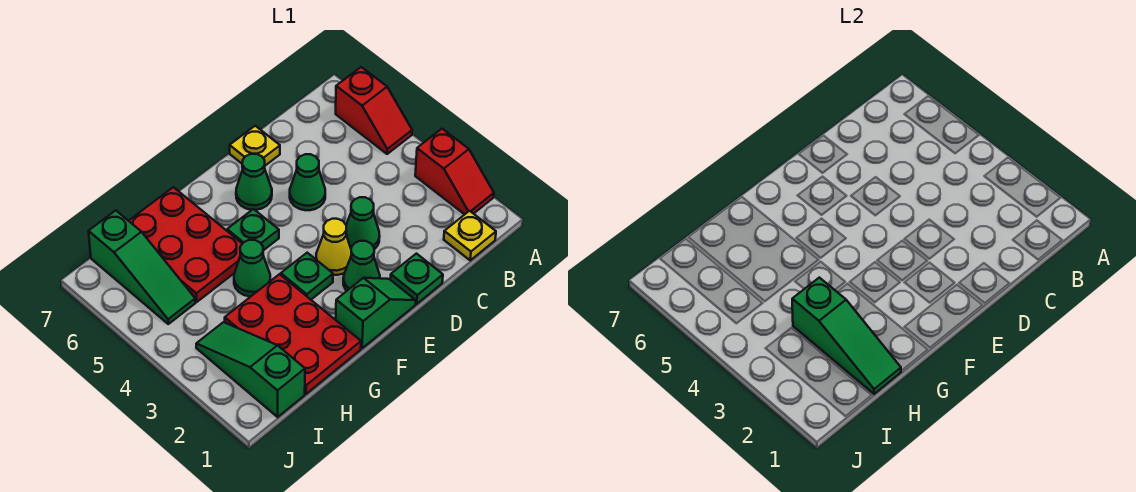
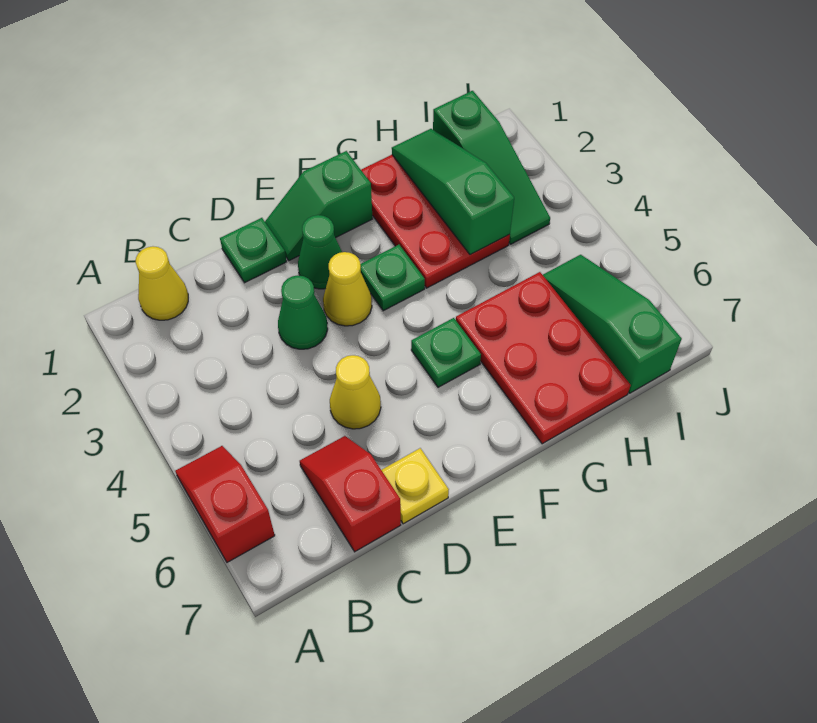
red slope A2:A3 level 1 top 3 -> red slope C6:C7 level 1 top 7
yellow plate B1 level 1 -> yellow cone B1 level 1
green cone D5 level 1 -> yellow cone D5 level 1
green cone E6 level 1 -> none
green cone G4 level 1 -> none

